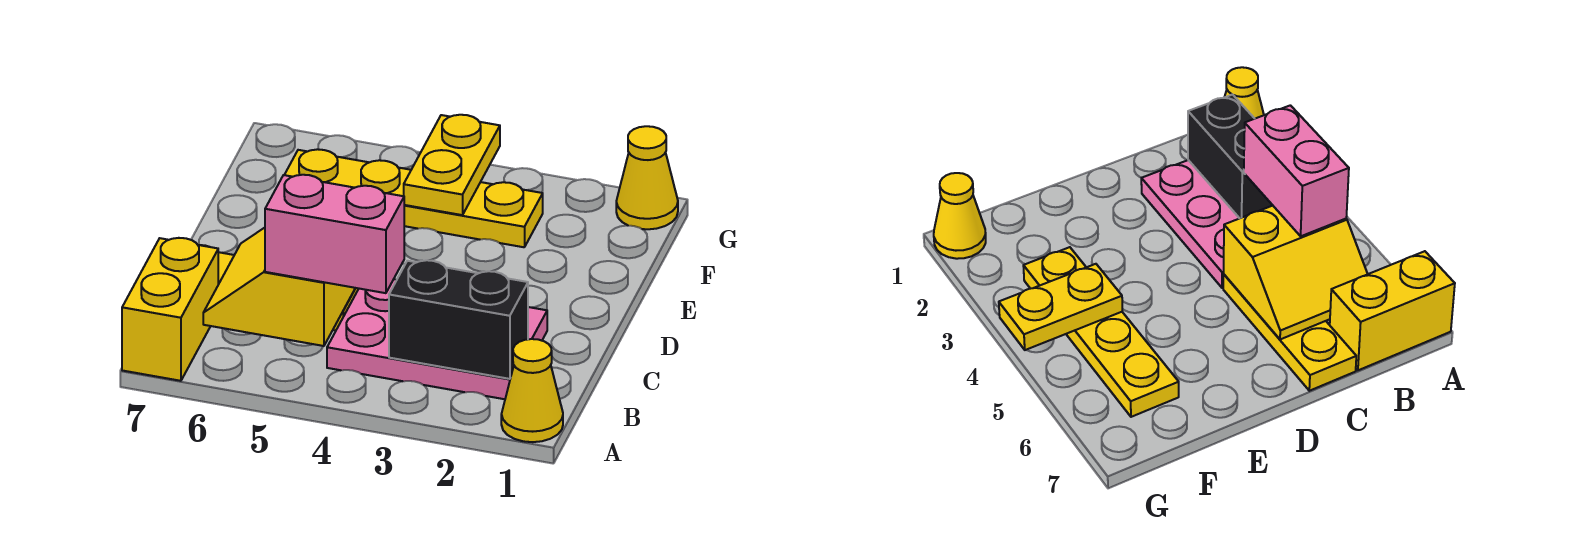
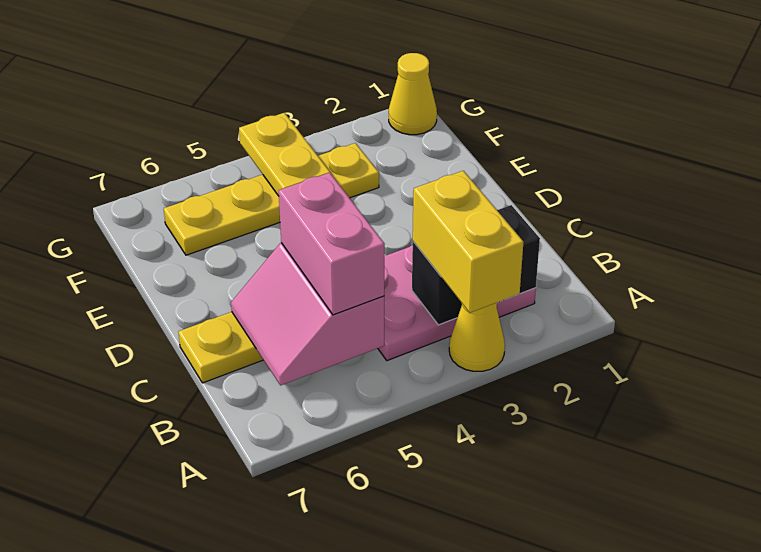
yellow cone A1 level 1 -> yellow cone A3 level 1
yellow brick A7:B7 level 1 -> yellow brick A3:B3 level 3
pink brick B4:B5 level 3 -> pink brick B5:C5 level 3
yellow slope B5:C6 level 2 top 5 -> pink slope B5:C6 level 2 top 5

